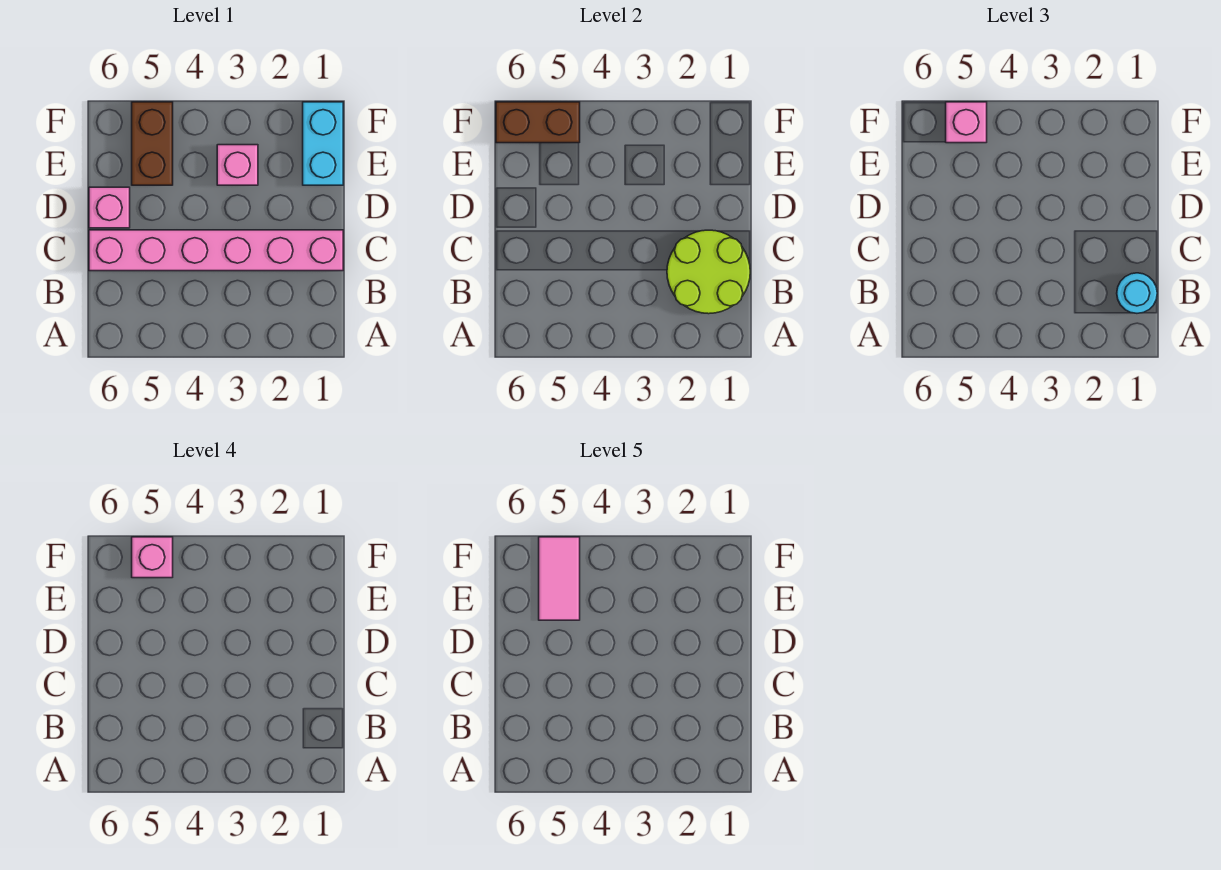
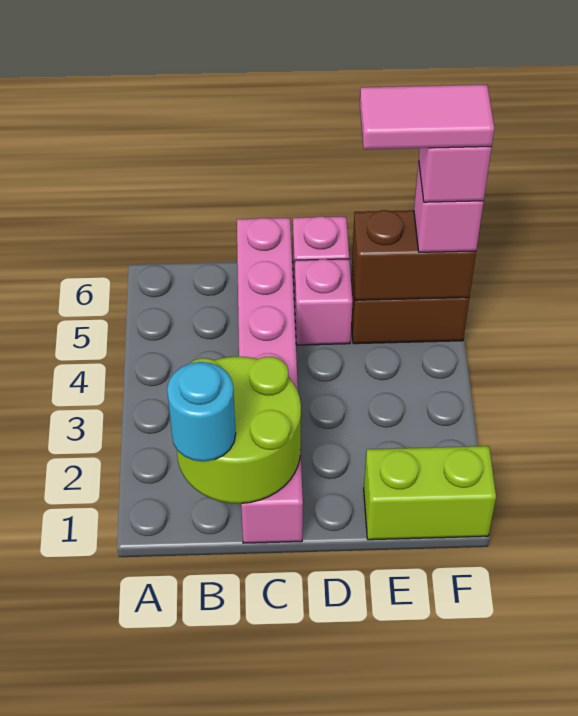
cyan brick E1:F1 level 1 -> lime brick E1:F1 level 1
pink brick E3 level 1 -> pink brick D5 level 1
brown brick F5:F6 level 2 -> brown brick E5:F5 level 2

